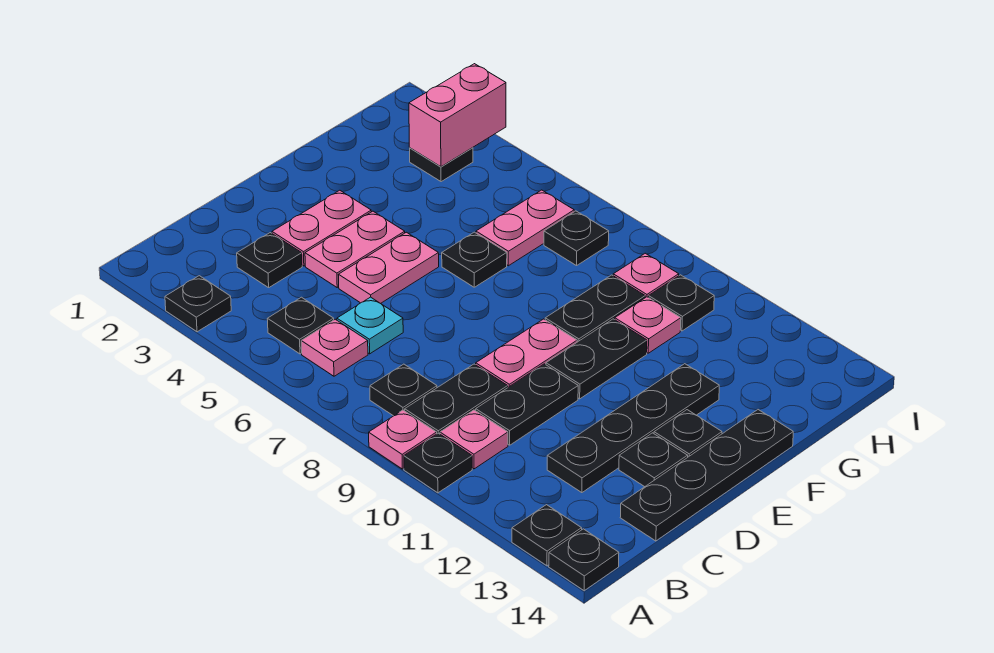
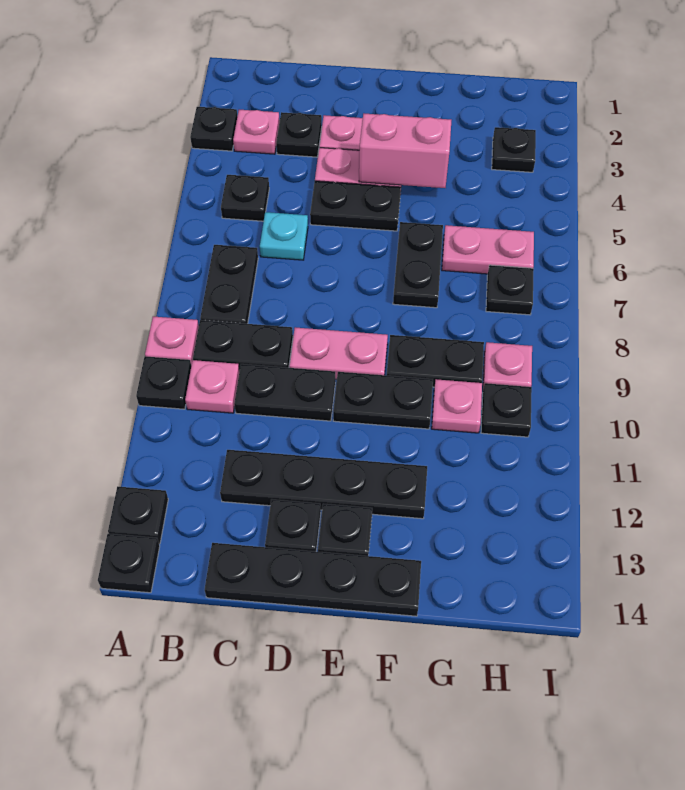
pink plate B6 level 1 -> pink plate B3 level 1
black plate B8 level 1 -> black plate B7:B8 level 1
pink plate D5:E5 level 1 -> black plate D5:E5 level 1
black plate F6 level 1 -> black plate F6:F7 level 1
pink brick H3:I3 level 2 -> pink brick E4:F4 level 2

